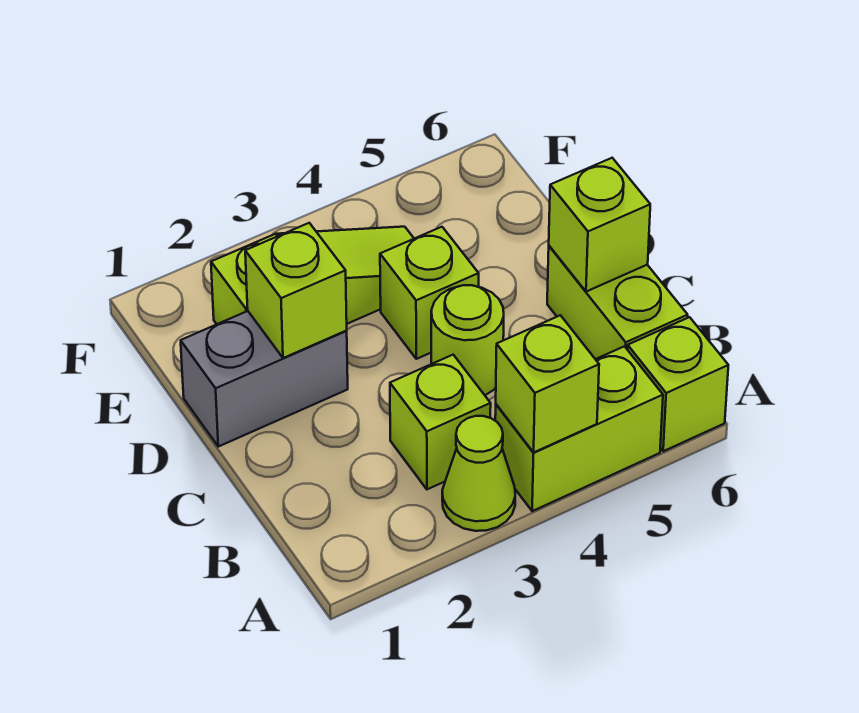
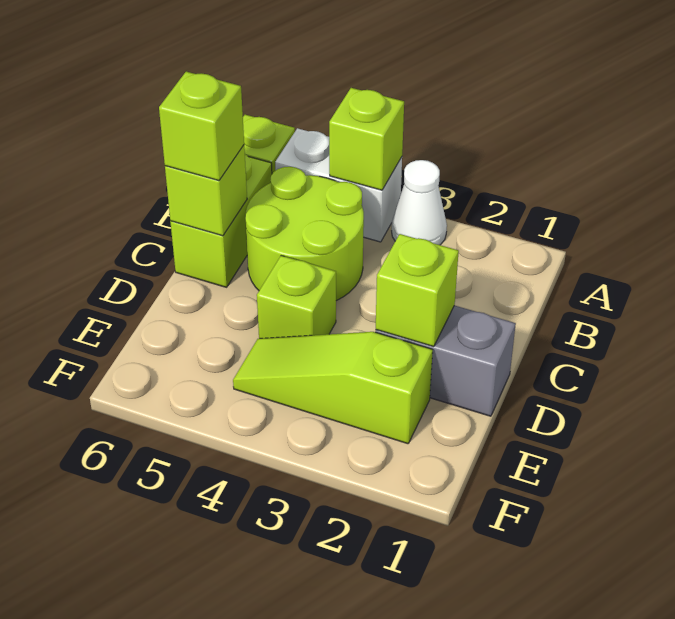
lime cone A3 level 1 -> white cone A3 level 1
lime brick A4:A5 level 1 -> white brick A4:A5 level 1
lime brick B3 level 1 -> lime brick C6 level 3
lime round brick C4 level 1 -> lime round brick B4:C5 level 1

